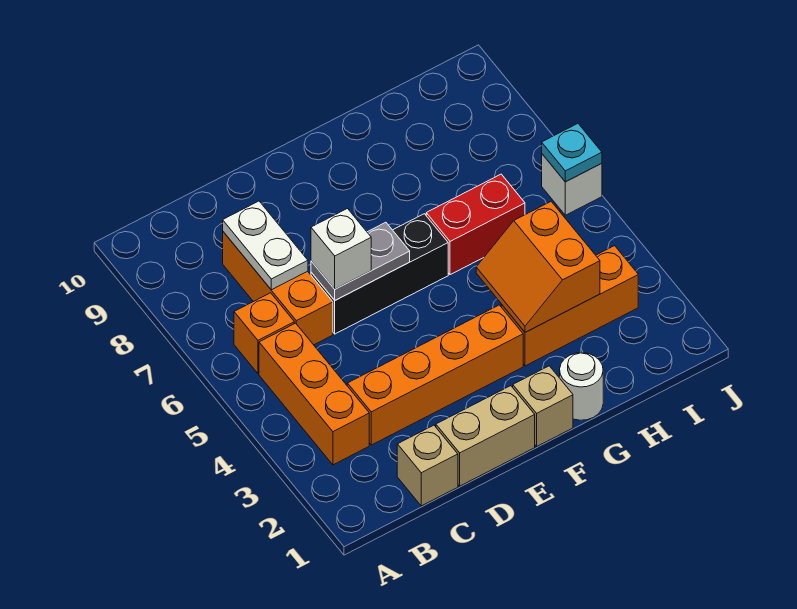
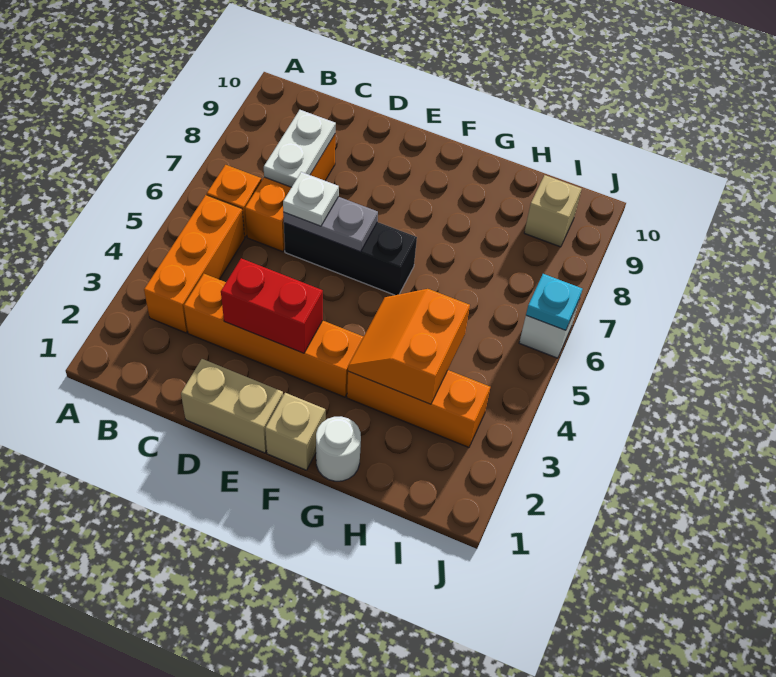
tan brick C1 level 1 -> tan brick I9 level 1
white brick D6 level 3 -> white plate D6 level 3
red brick G6:H6 level 1 -> red brick D3:E3 level 2

